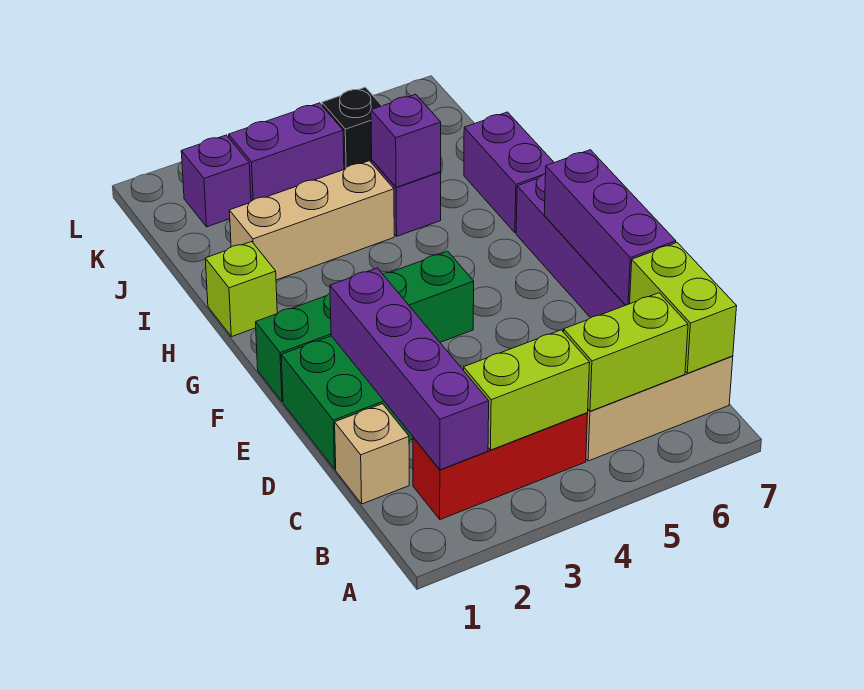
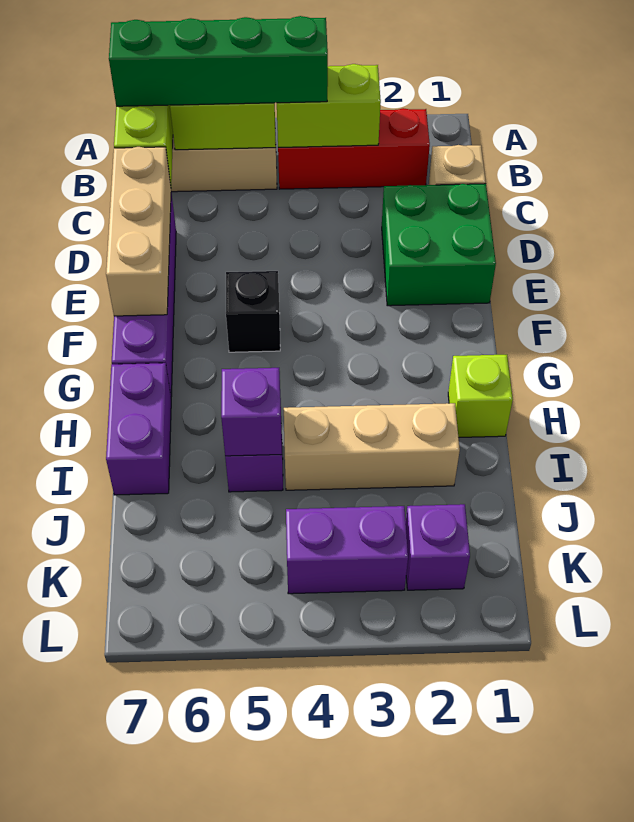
purple brick B2:E2 level 2 -> none
purple brick D7:F7 level 2 -> tan brick D7:F7 level 2
green brick F1:F4 level 1 -> green brick B4:B7 level 3
black brick K5 level 1 -> black brick F5 level 1

